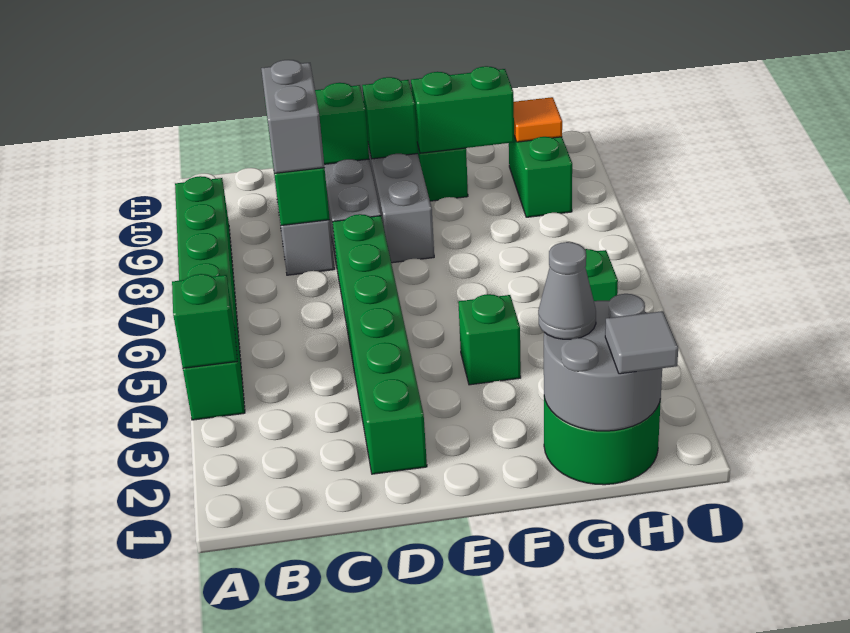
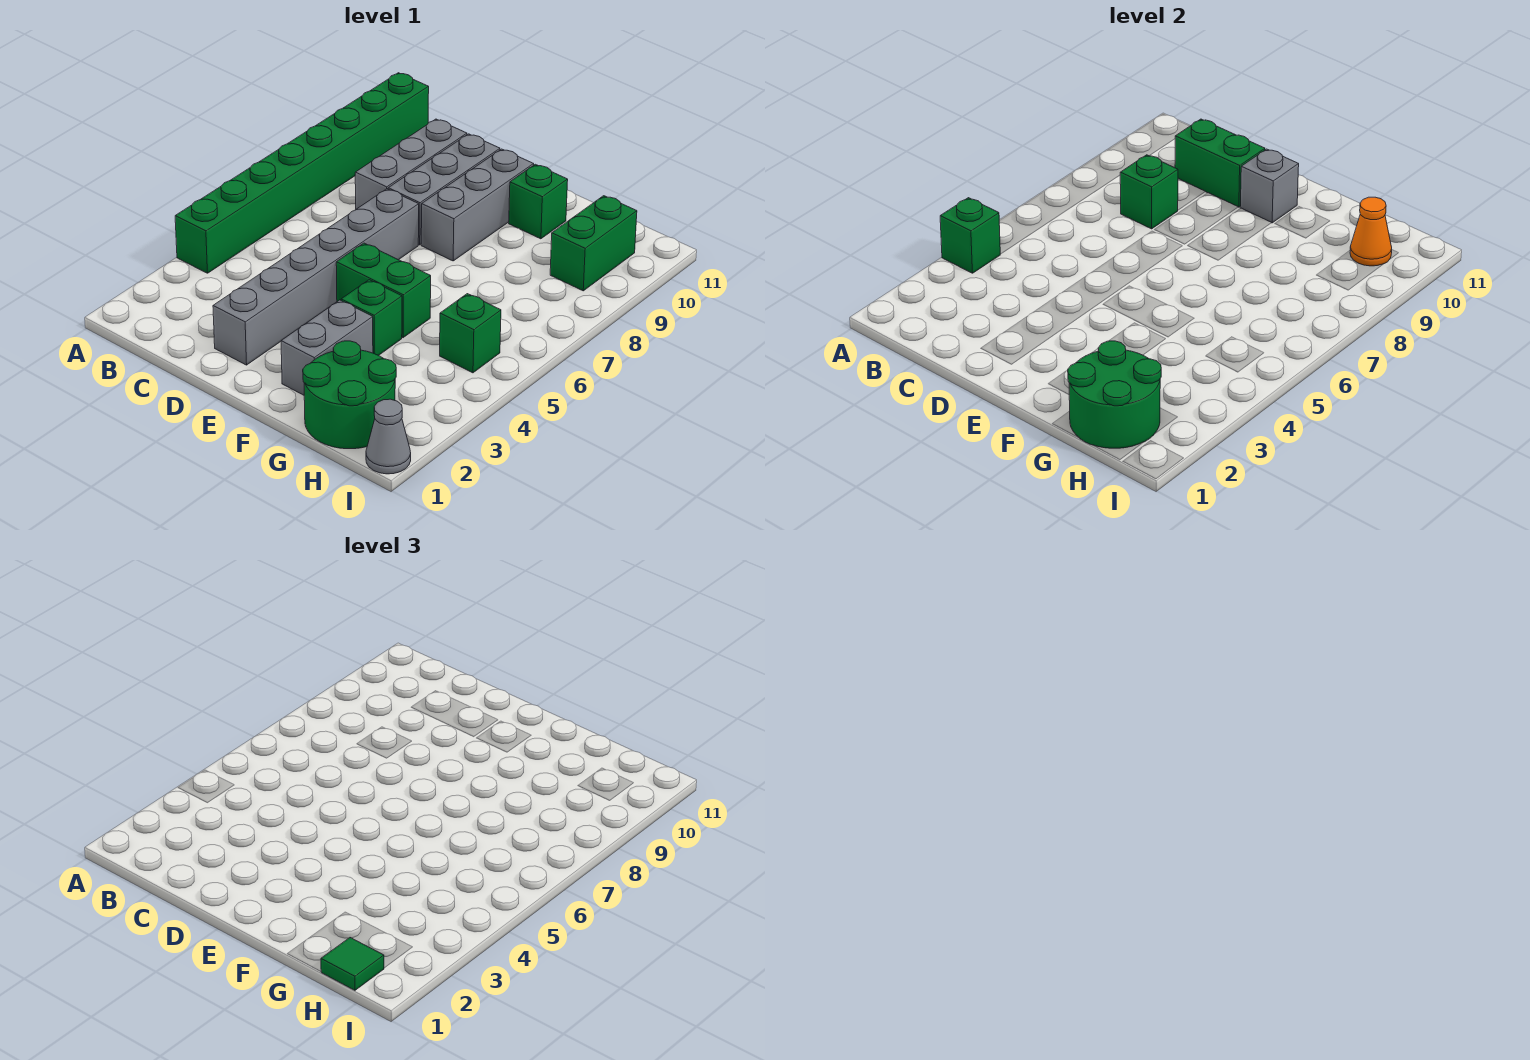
green brick A4:A9 level 1 -> green brick A4:A11 level 1
grey brick C8:C9 level 3 -> grey brick F2:F3 level 1
green brick D2:D7 level 1 -> grey brick D2:D7 level 1
green brick E10 level 2 -> grey brick E10 level 2
green brick F10:G10 level 2 -> green brick E5:F5 level 1
grey round brick G1:H2 level 2 -> green round brick G1:H2 level 2
grey cone G2 level 3 -> grey cone I1 level 1
grey tile H1 level 3 -> green tile H1 level 3
orange tile H10 level 2 -> orange cone H10 level 2

